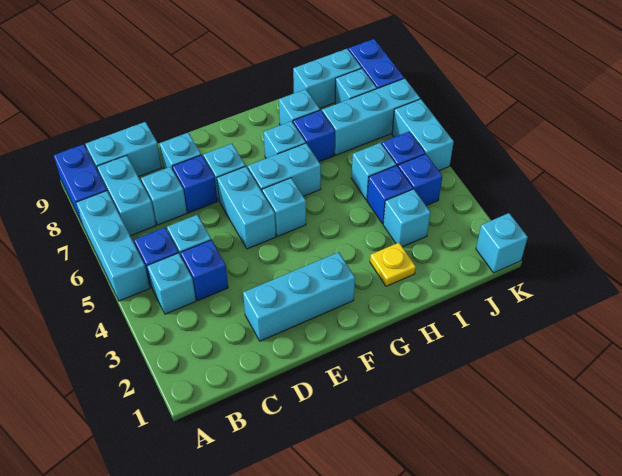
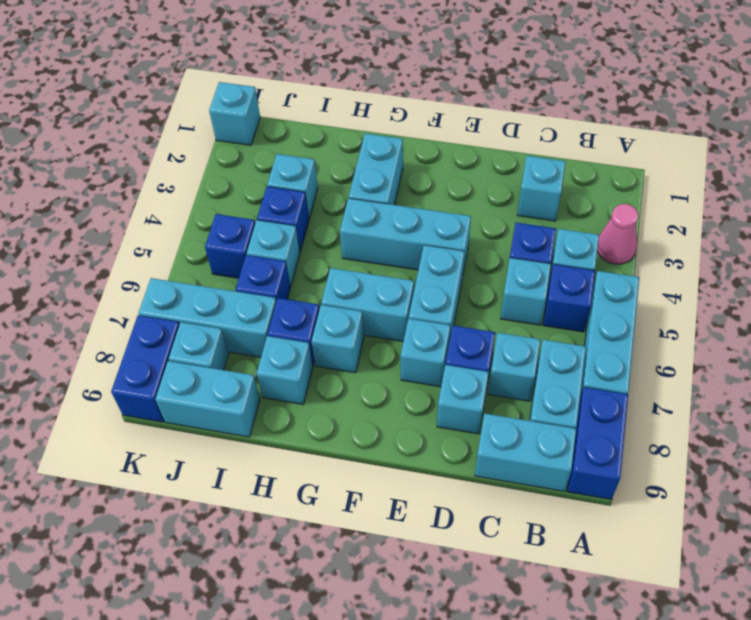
none -> pink cone A3 level 1
cyan brick D2:F2 level 1 -> cyan brick E4:G4 level 1
cyan brick F5 level 1 -> cyan brick C2 level 1
yellow plate H2 level 1 -> none
blue brick J4 level 1 -> blue brick I6 level 1
cyan brick K5:K6 level 1 -> cyan brick G2:G3 level 1

